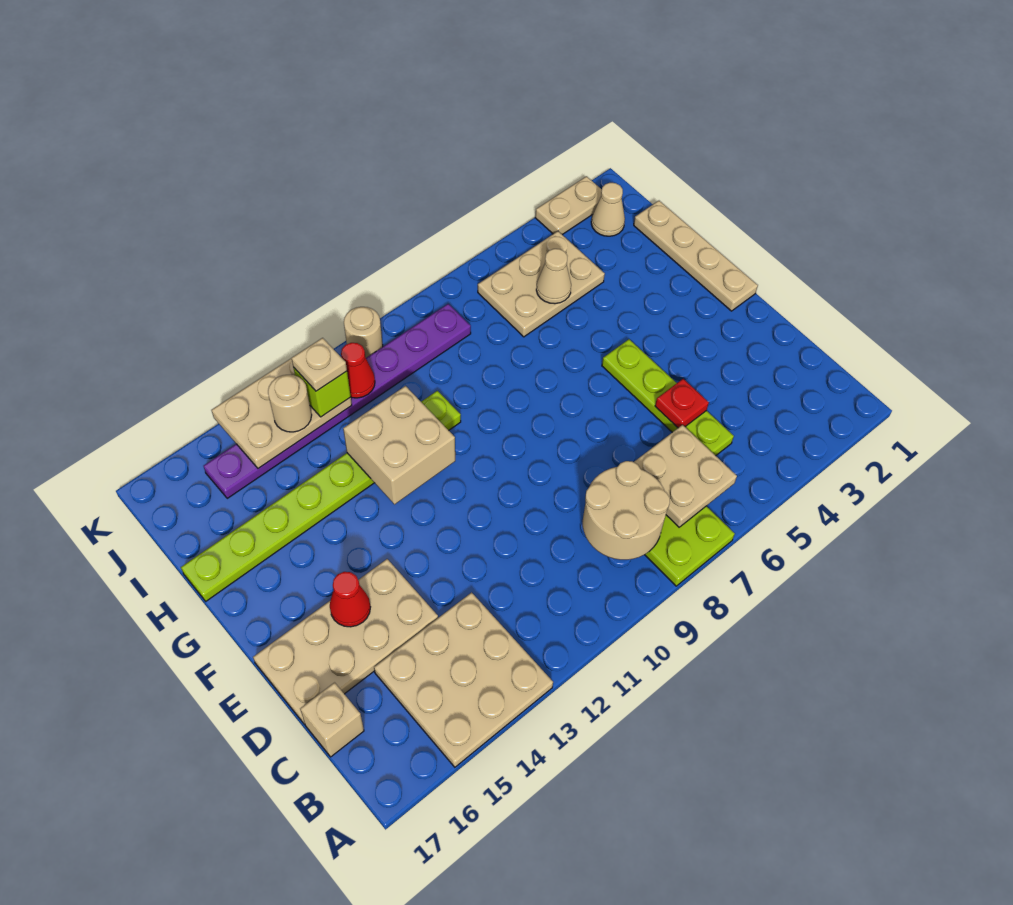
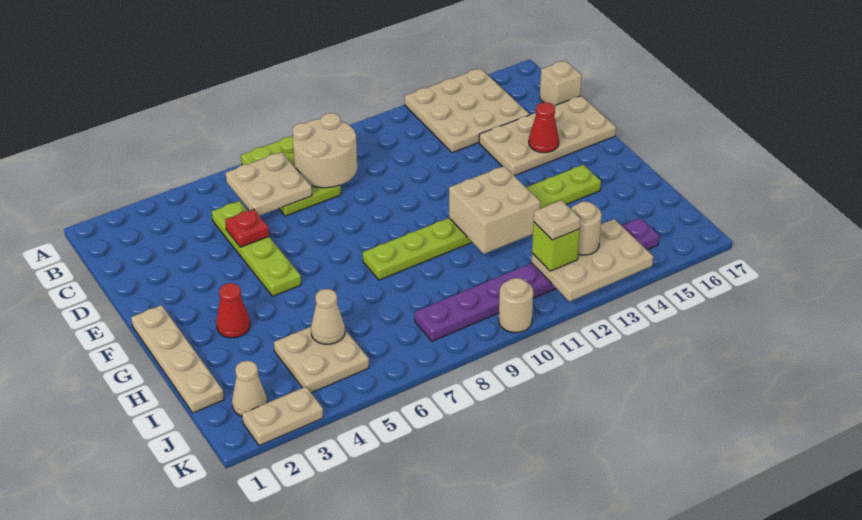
lime plate H10:H17 level 1 -> lime plate G8:G15 level 1
tan plate I4:J6 level 1 -> tan plate I4:J5 level 1
red cone J11 level 2 -> red cone G3 level 1

